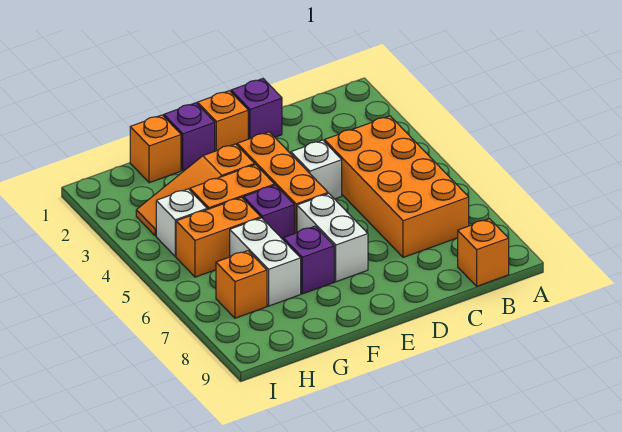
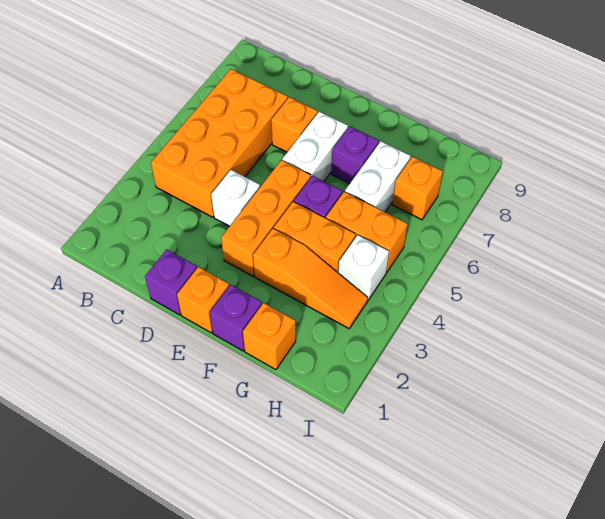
orange brick B9 level 1 -> orange brick D7 level 1

